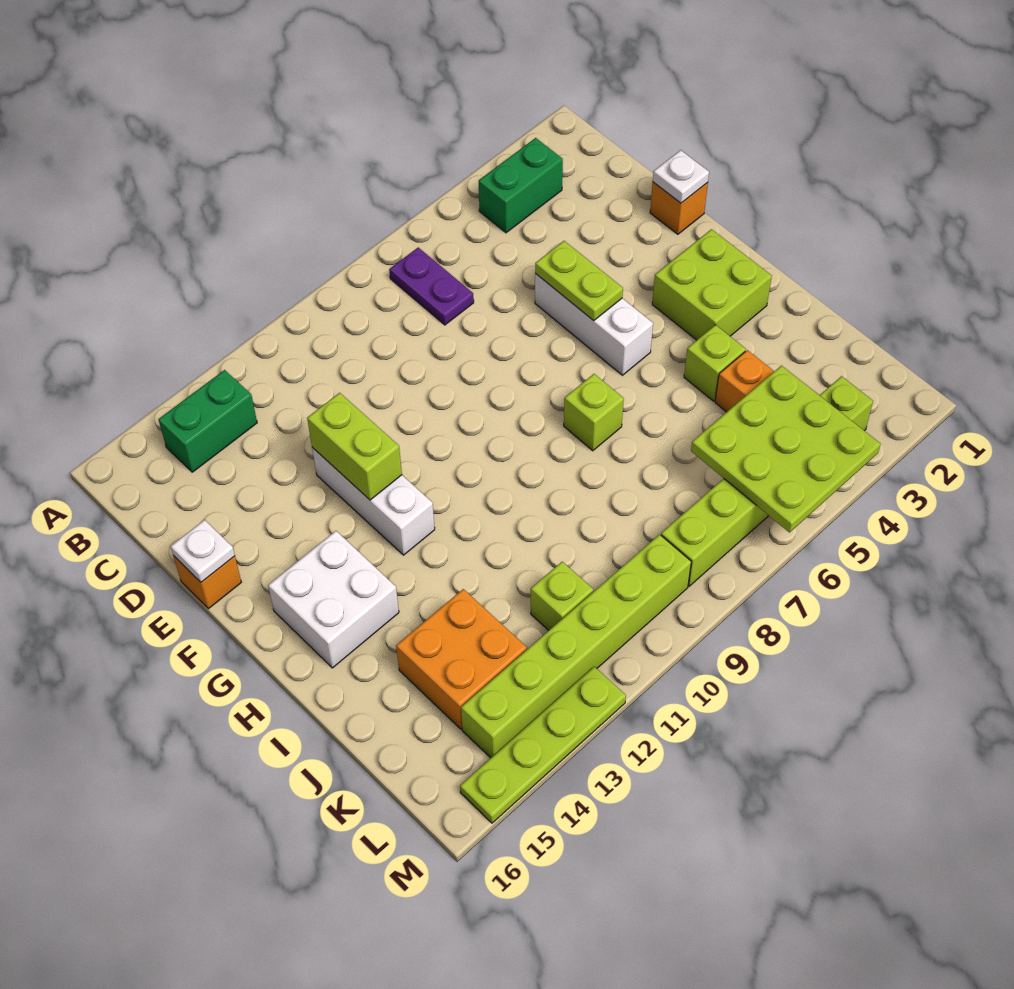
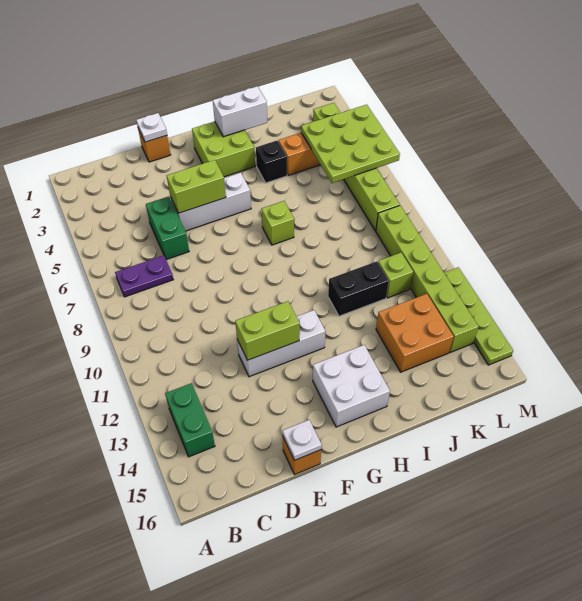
green brick B3:B4 level 1 -> green brick D5:D6 level 1
lime plate E5:F5 level 2 -> lime brick E5:F5 level 2
none -> white brick H2:I2 level 2
lime brick I4 level 1 -> black brick I4 level 1
none -> black brick I11:J11 level 1

